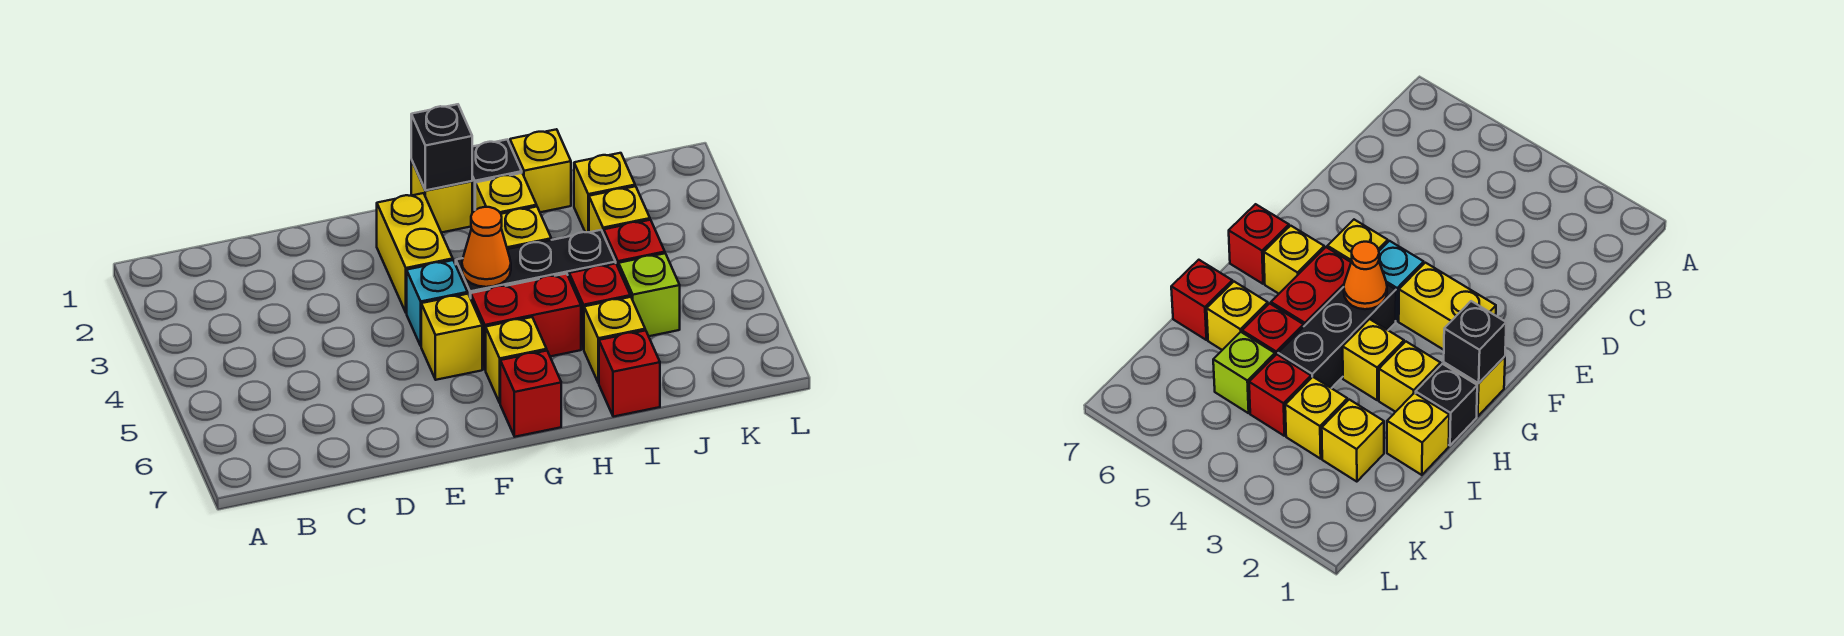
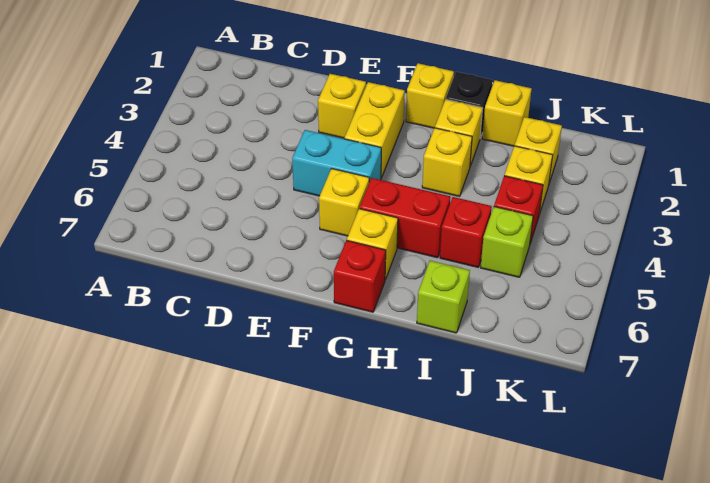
cyan brick F4 level 1 -> cyan brick E4:F4 level 1
black brick G1 level 2 -> none
black brick G4:I4 level 1 -> none
orange cone G4 level 2 -> none
yellow brick I6 level 1 -> yellow brick E2 level 1
red brick I7 level 1 -> lime brick I7 level 1

